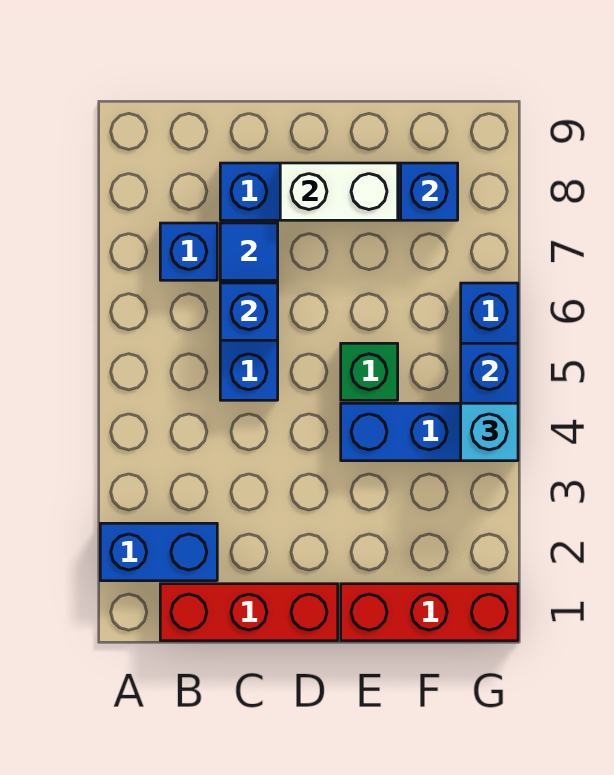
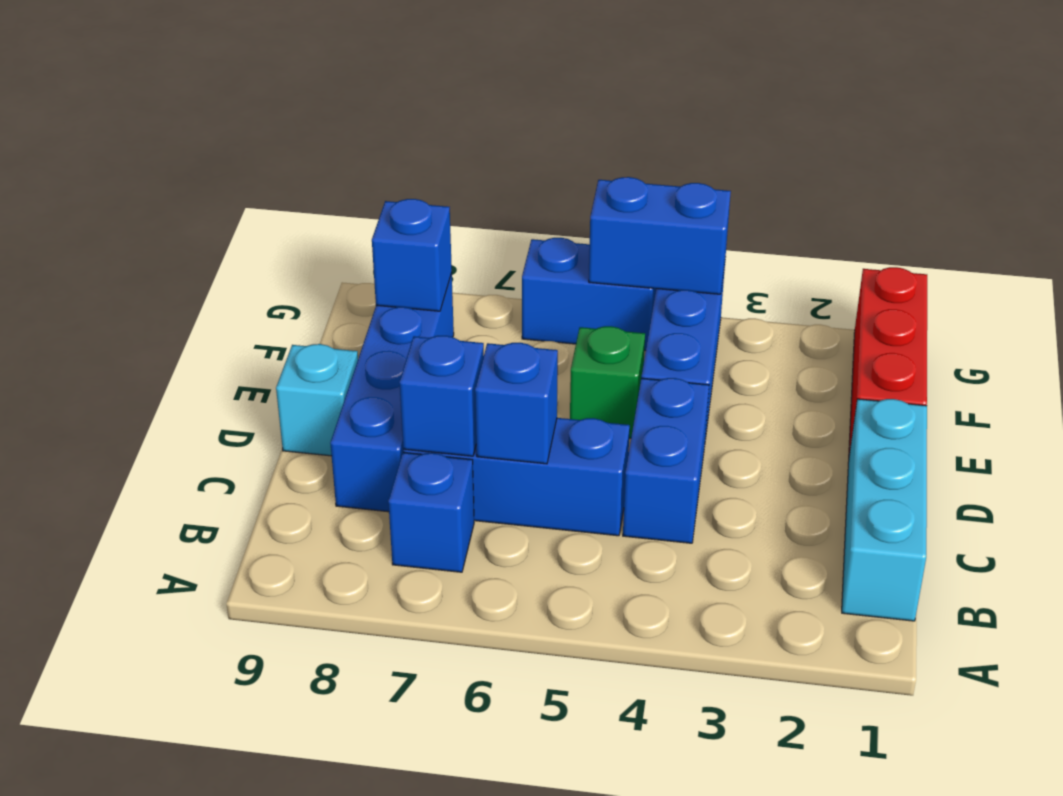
blue brick A2:B2 level 1 -> blue brick C4:D4 level 1
red brick B1:D1 level 1 -> cyan brick B1:D1 level 1
blue tile C7 level 2 -> blue brick C7 level 2
white brick D8:E8 level 2 -> none
cyan brick G4 level 3 -> cyan brick D9 level 1

